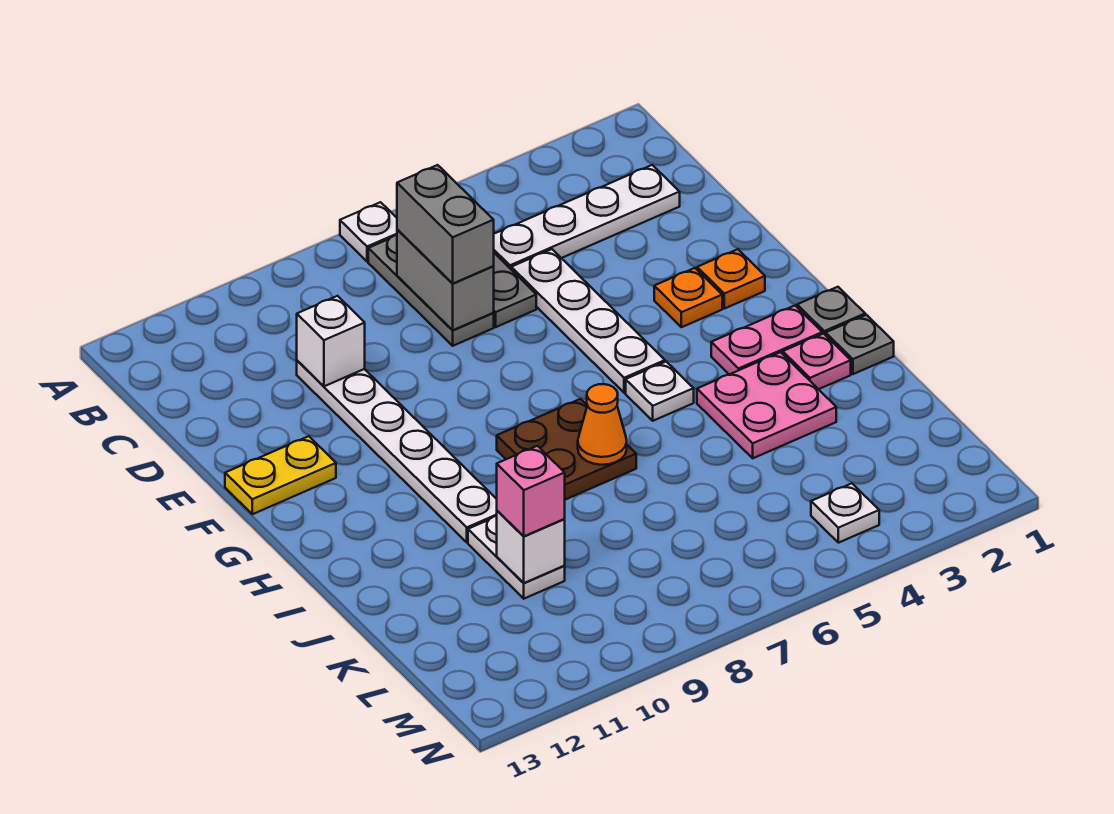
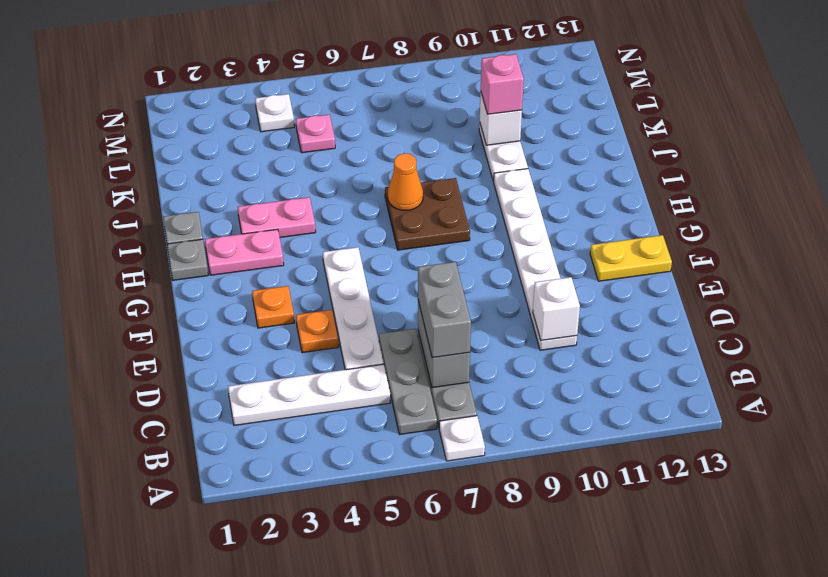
orange plate F2 level 1 -> orange plate E4 level 1
white plate H5 level 1 -> none
pink plate I2 level 1 -> pink plate L5 level 1
pink plate I3:J4 level 1 -> pink plate I3:I4 level 1

